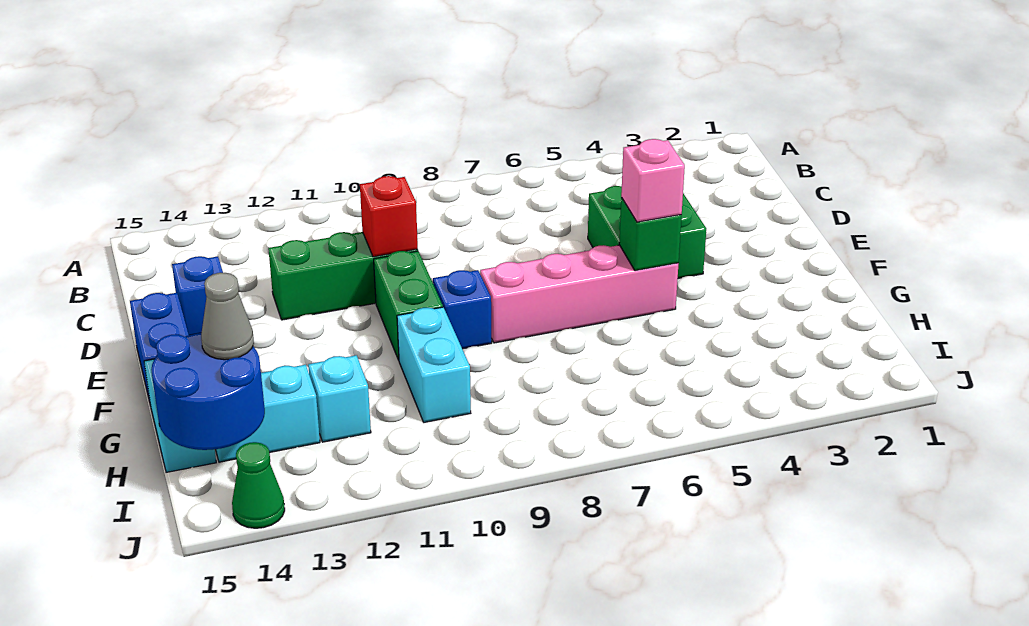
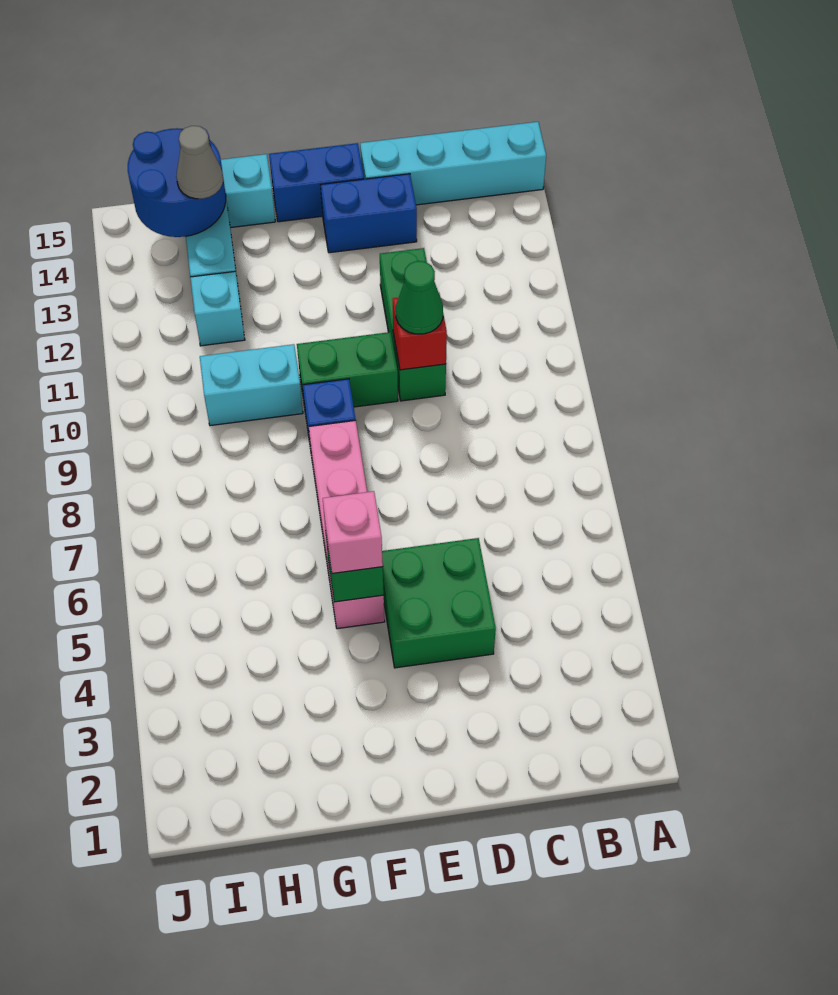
none -> cyan brick A15:D15 level 1
blue brick D14 level 1 -> blue brick D14:E14 level 1
green cone J14 level 1 -> green cone D10 level 3

